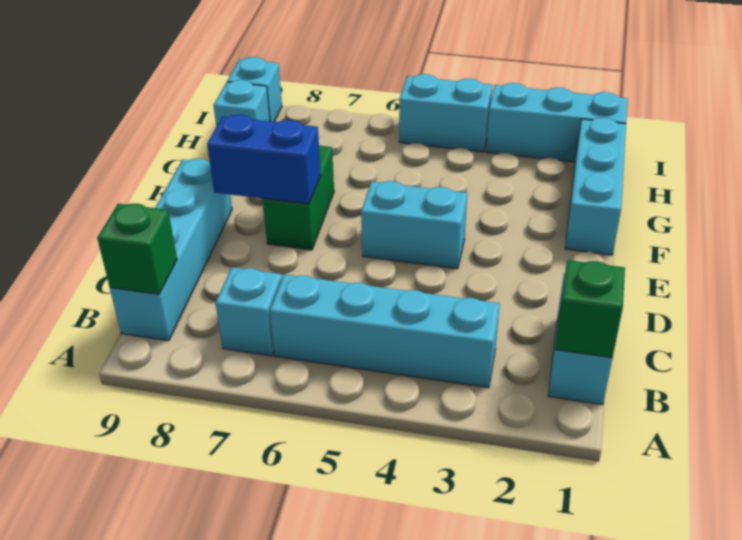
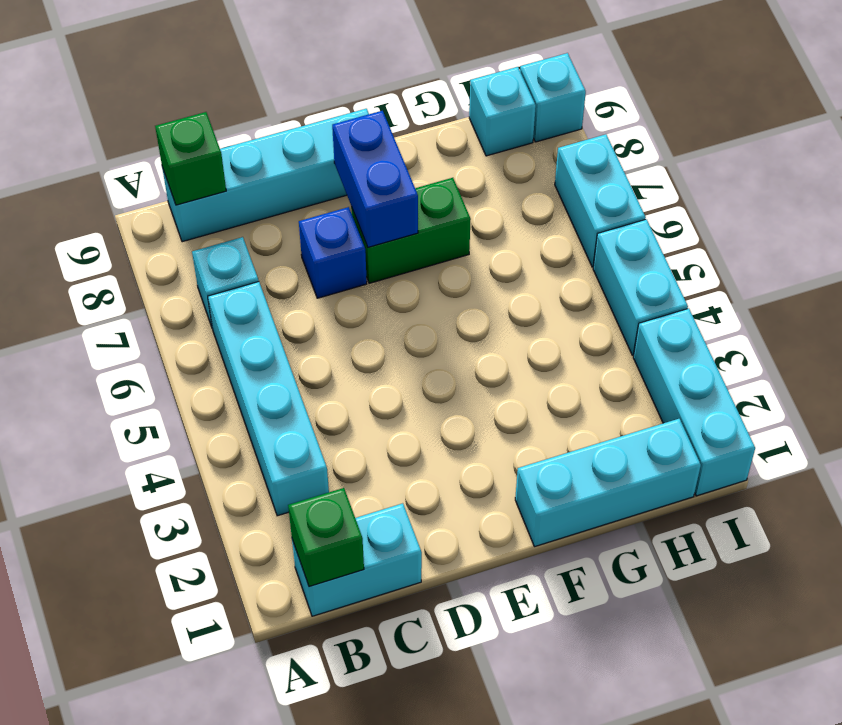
none -> blue brick D7 level 1
cyan brick E4:E5 level 1 -> cyan brick I6:I7 level 1

